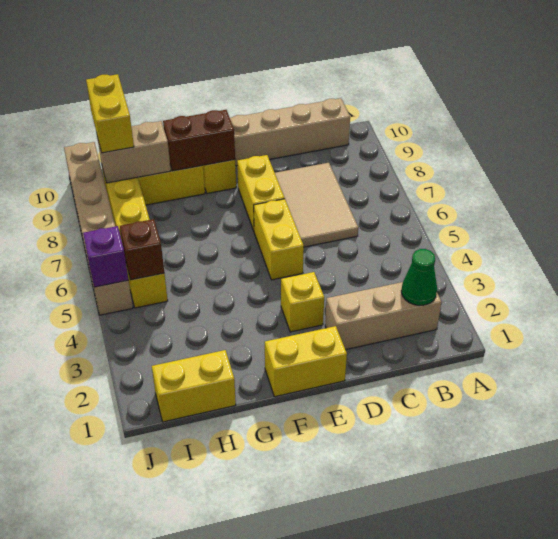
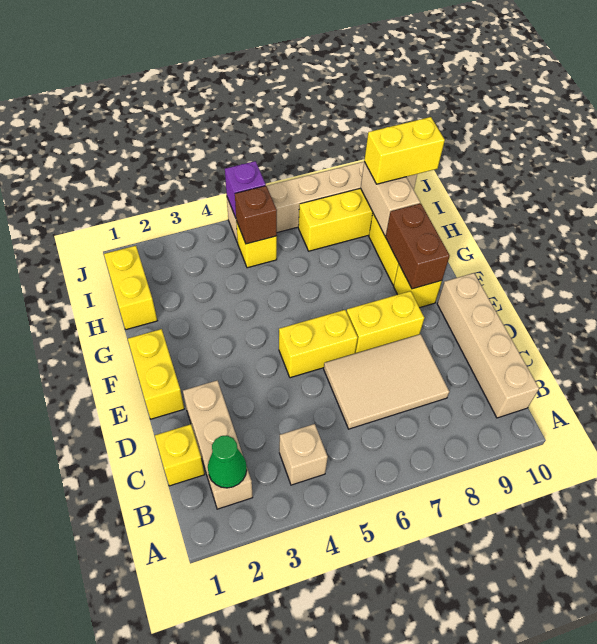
none -> tan brick B4 level 1
yellow brick E3 level 1 -> yellow brick C1 level 1

